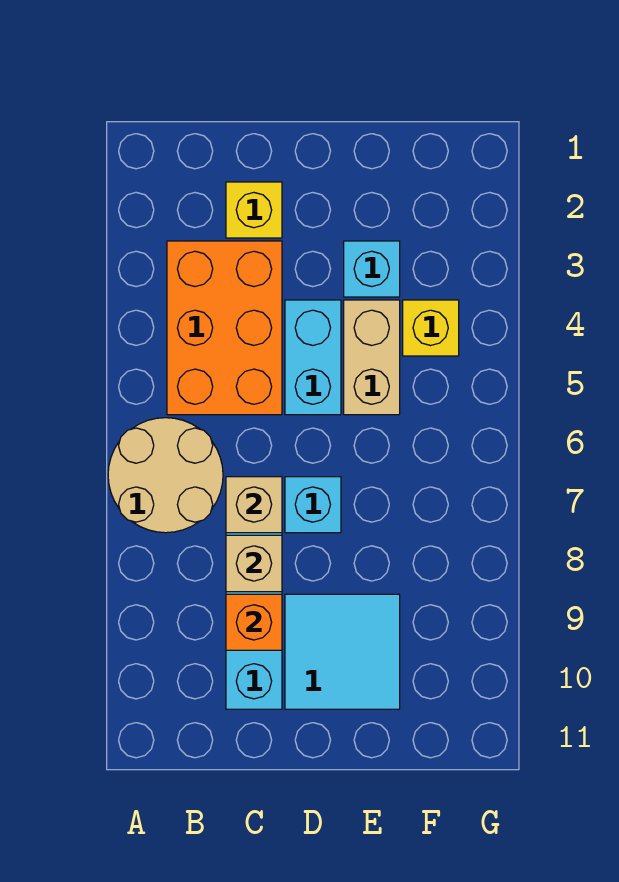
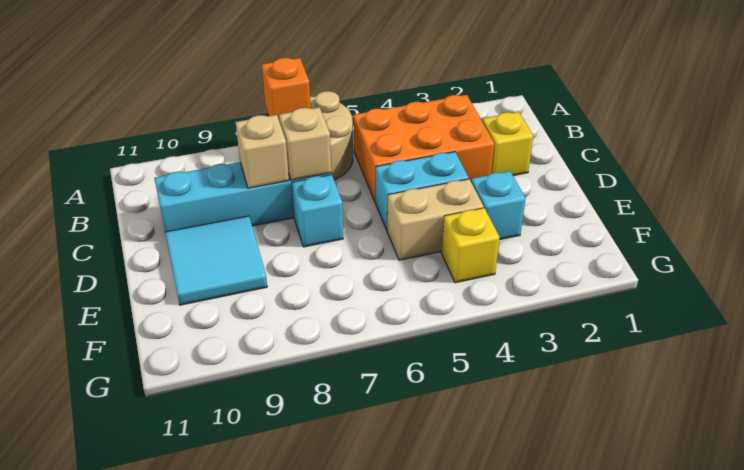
orange brick C9 level 2 -> orange brick A7 level 2

